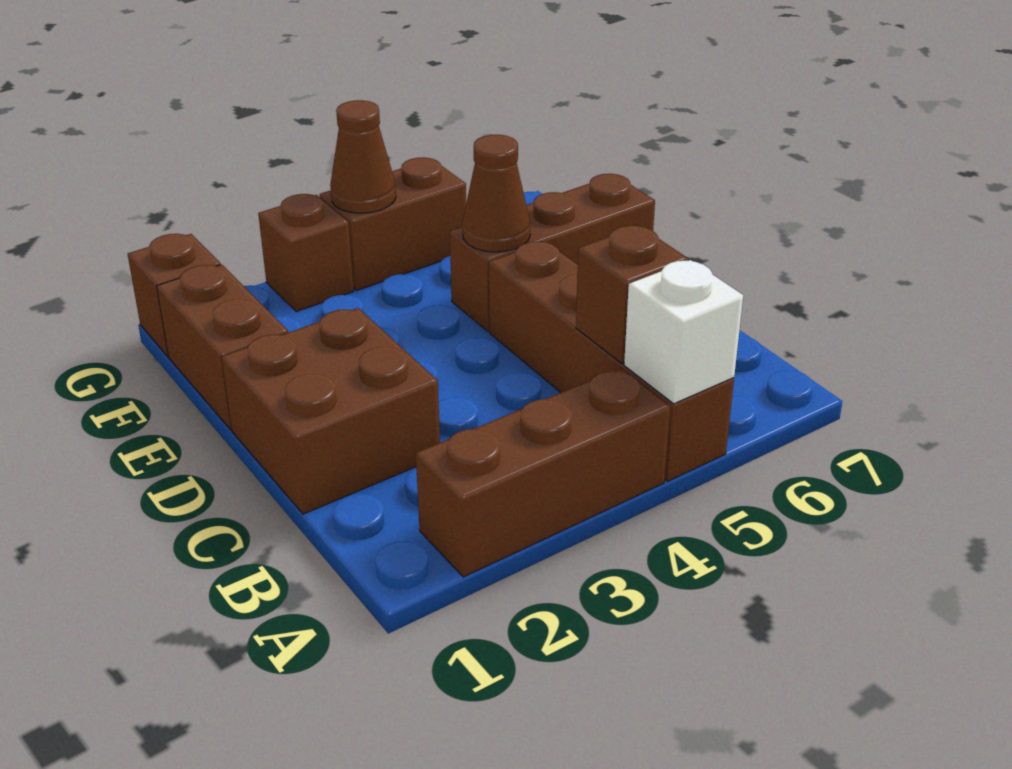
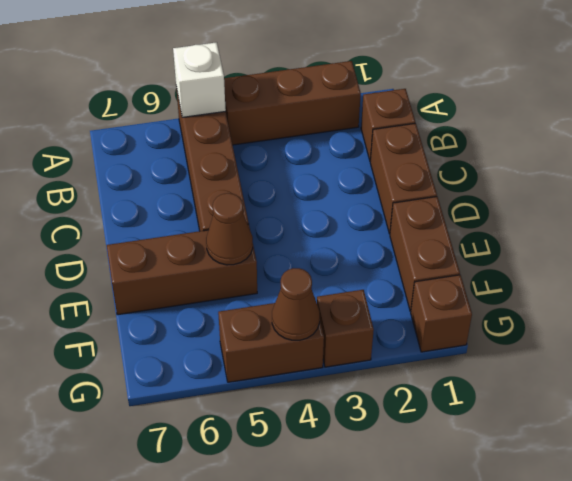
brown brick B5 level 2 -> brown brick B1 level 1
brown brick C1:D2 level 1 -> brown brick C1:D1 level 1

